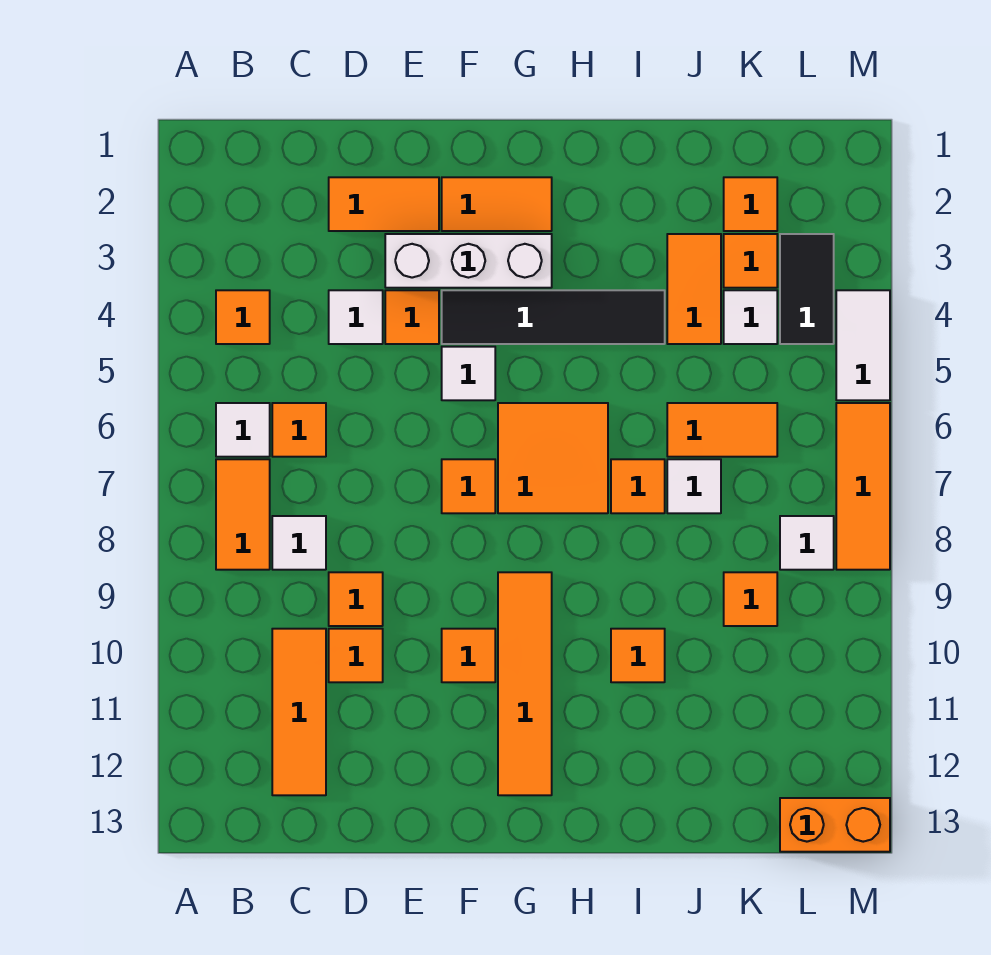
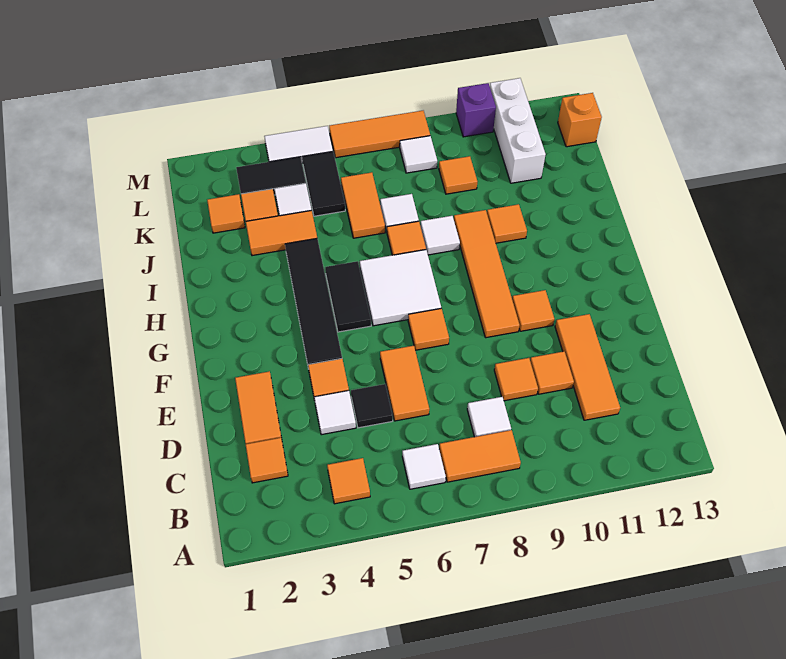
orange tile C6 level 1 -> orange tile C2 level 1
orange tile C10:C12 level 1 -> orange tile C11:E11 level 1
none -> black tile D5 level 1
white brick E3:G3 level 1 -> white brick K11:M11 level 1
orange tile F2:G2 level 1 -> orange tile D6:E6 level 1
white tile F5 level 1 -> white tile I8 level 1
none -> black tile G5:H5 level 1
orange tile G6:H7 level 1 -> white tile G6:H7 level 1
orange tile G9:G12 level 1 -> orange tile F9:I9 level 1
none -> black tile K5:L5 level 1
orange brick L13:M13 level 1 -> orange brick L13 level 1
none -> purple brick M10 level 1

